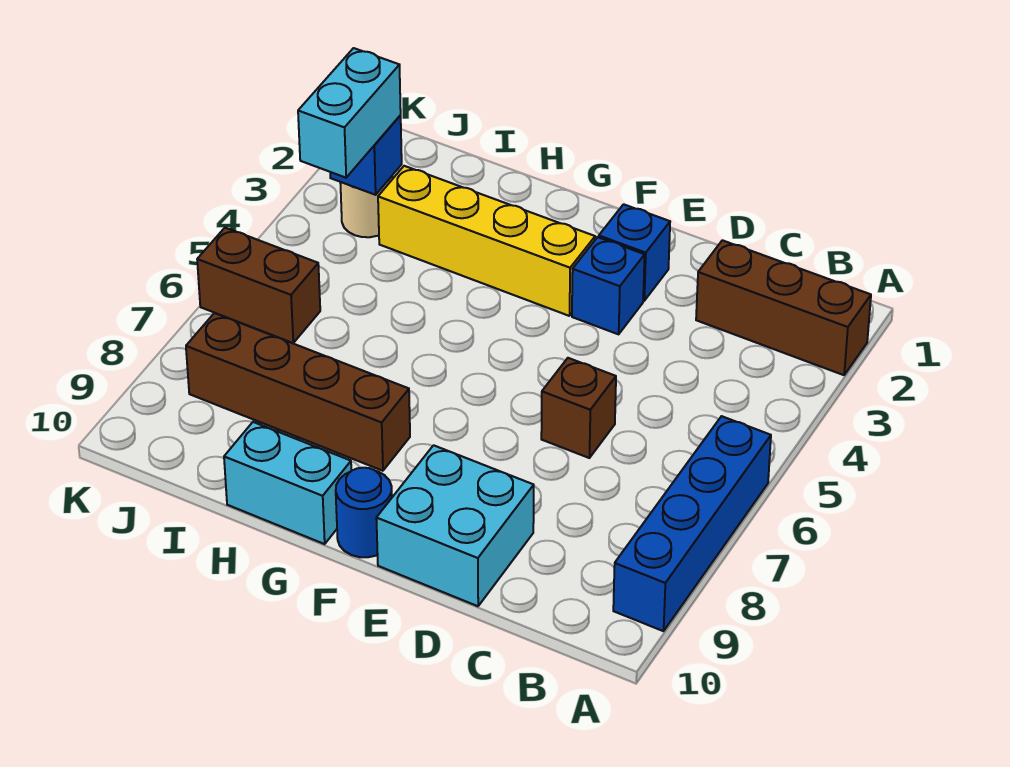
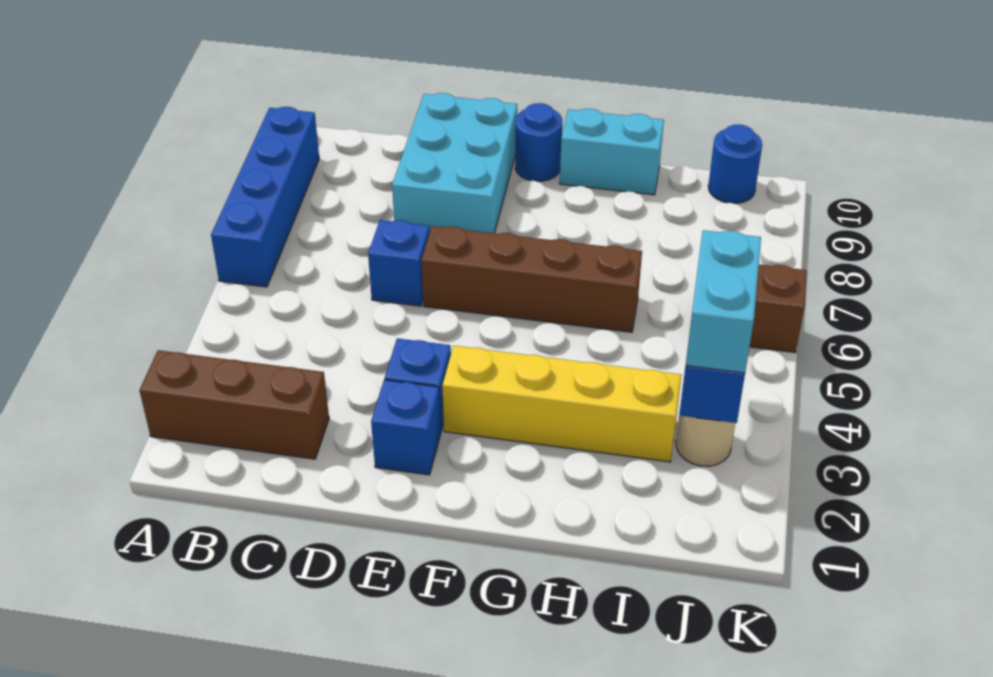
brown brick D6 level 1 -> blue brick D6 level 1
cyan brick D9:E10 level 1 -> cyan brick D8:E10 level 1
brown brick G8:J8 level 1 -> brown brick E6:H6 level 1
none -> blue round brick J10 level 1

